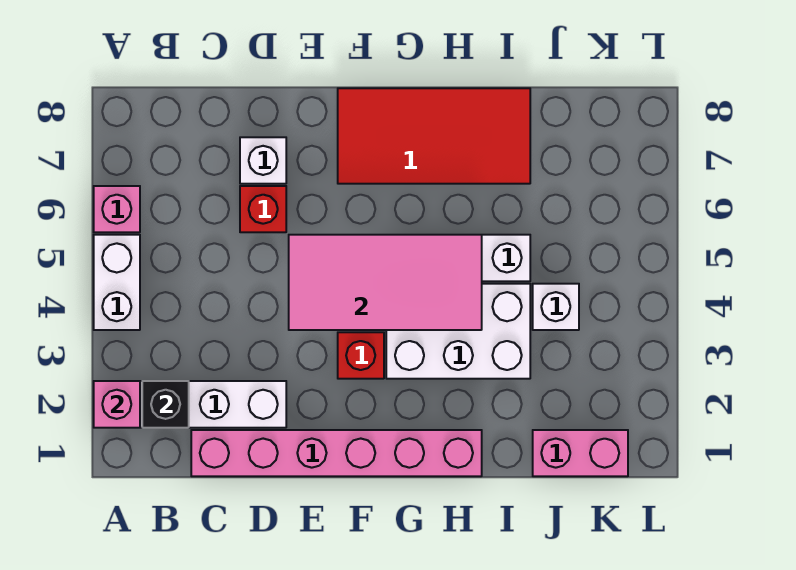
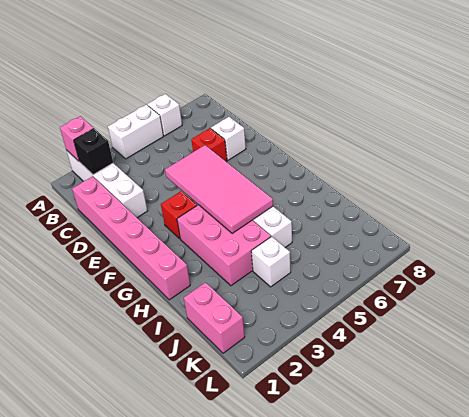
pink brick A6 level 1 -> white brick A6 level 1
red tile F7:I8 level 1 -> none
white brick G3:I4 level 1 -> pink brick G3:I4 level 1

